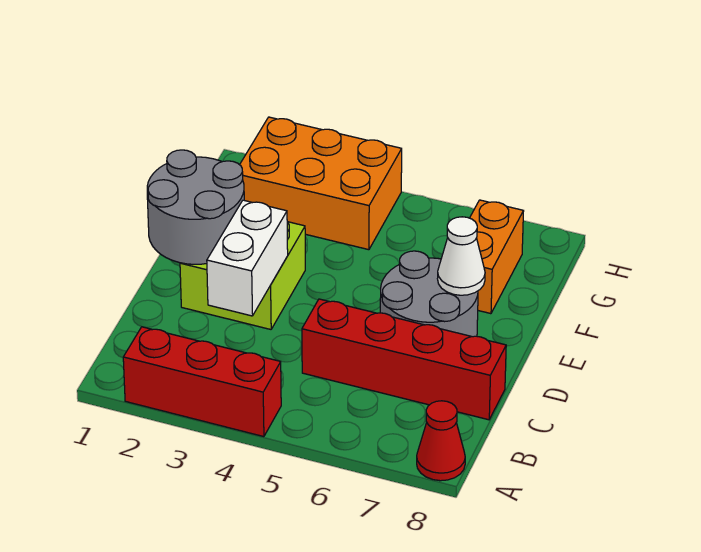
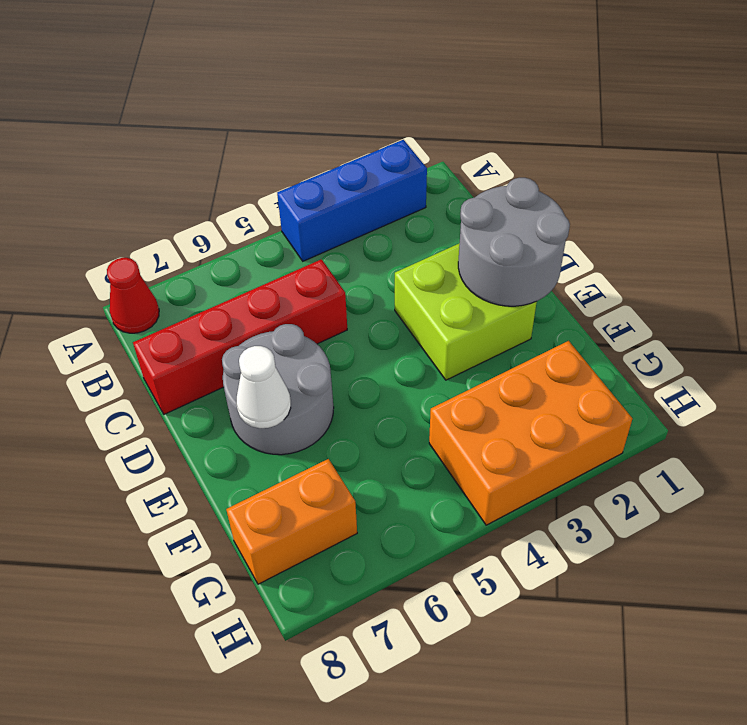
red brick A2:A4 level 1 -> blue brick A2:A4 level 1
white brick C3:D3 level 2 -> none
orange brick F7:G7 level 1 -> orange brick G7:G8 level 1

